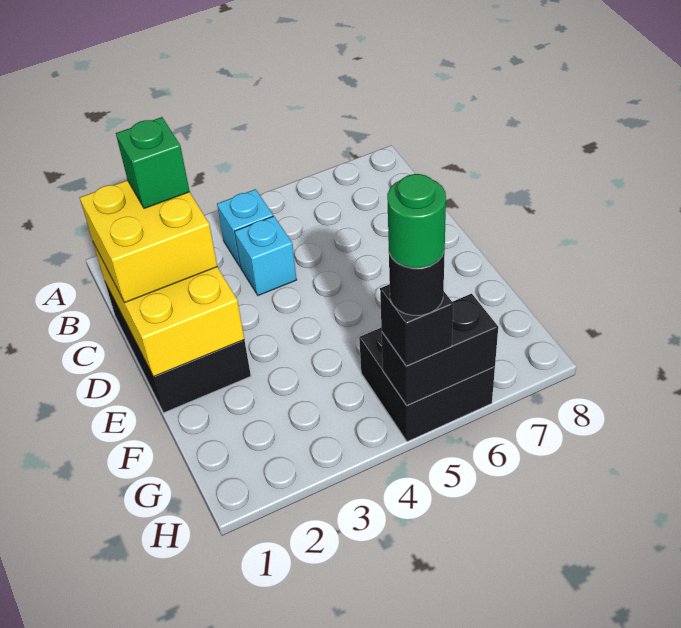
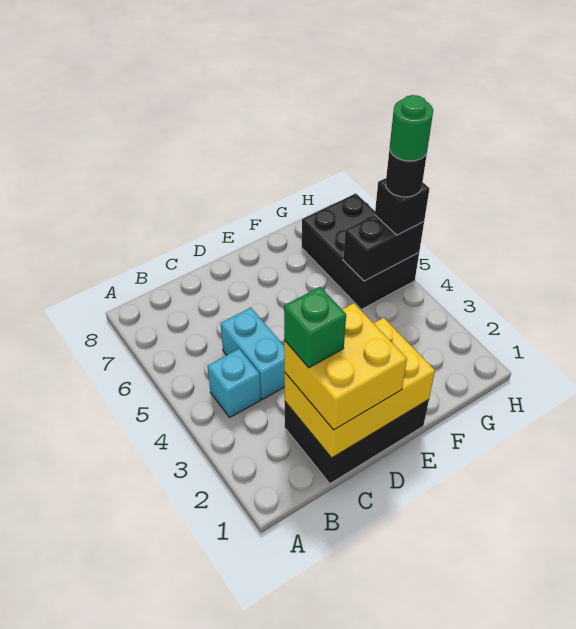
cyan brick C4 level 1 -> cyan brick C4:C5 level 1
black brick G5:H6 level 1 -> black brick G5:H7 level 1
black brick H5:H6 level 2 -> black brick G5:H5 level 2

